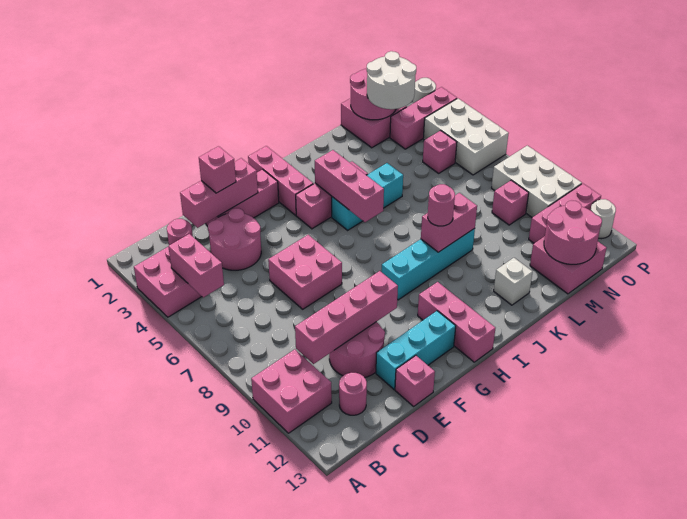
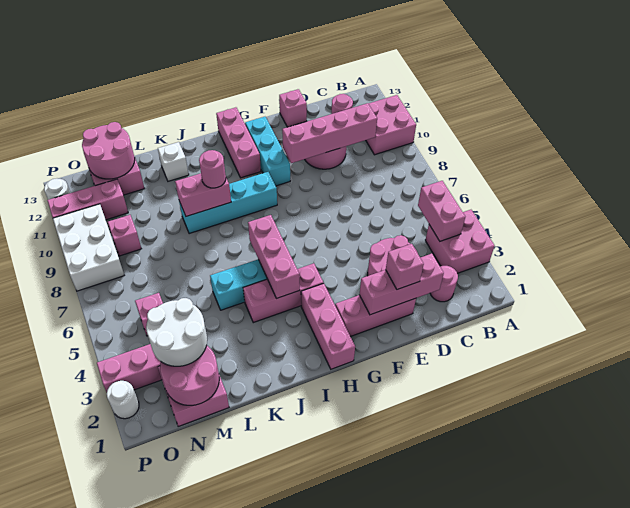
pink brick E6:F7 level 1 -> none
cyan brick E12:G12 level 1 -> cyan brick G10:G12 level 1
white brick O4:P6 level 1 -> none

